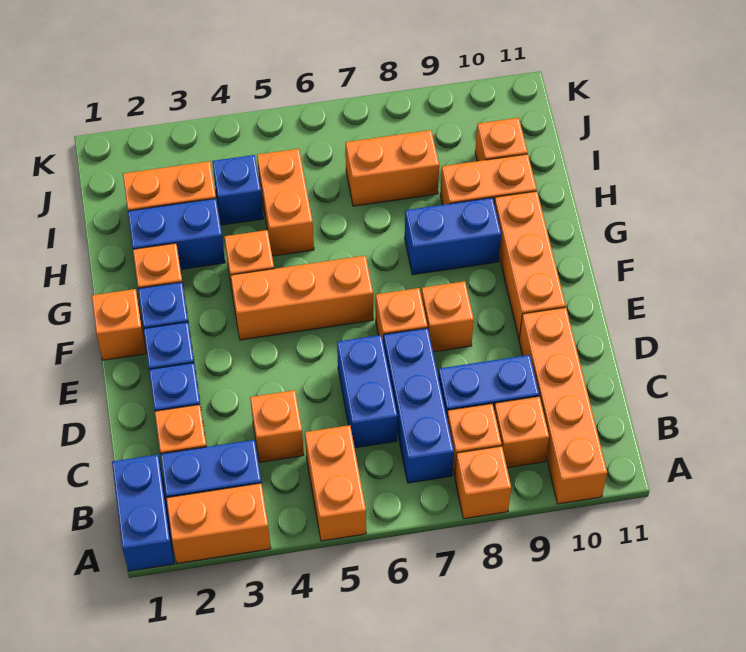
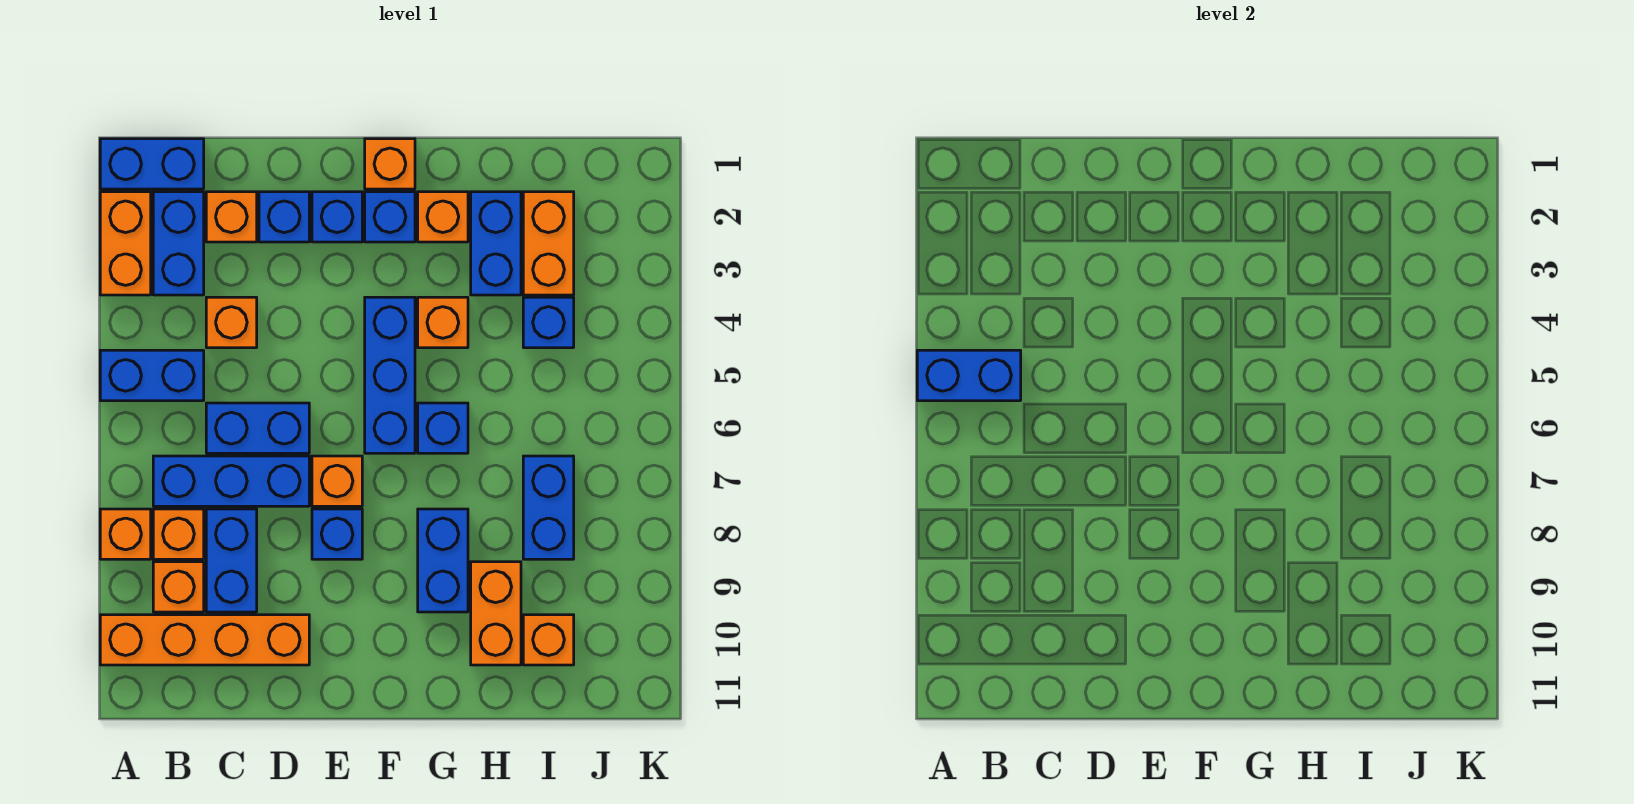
orange brick A5:B5 level 1 -> blue brick A5:B5 level 1
none -> blue brick A5:B5 level 2
orange brick E8 level 1 -> blue brick E8 level 1
orange brick E10:G10 level 1 -> none
orange brick F4:F6 level 1 -> blue brick F4:F6 level 1
none -> blue brick G6 level 1
orange brick H5:I5 level 1 -> none
orange brick I7:I8 level 1 -> blue brick I7:I8 level 1

